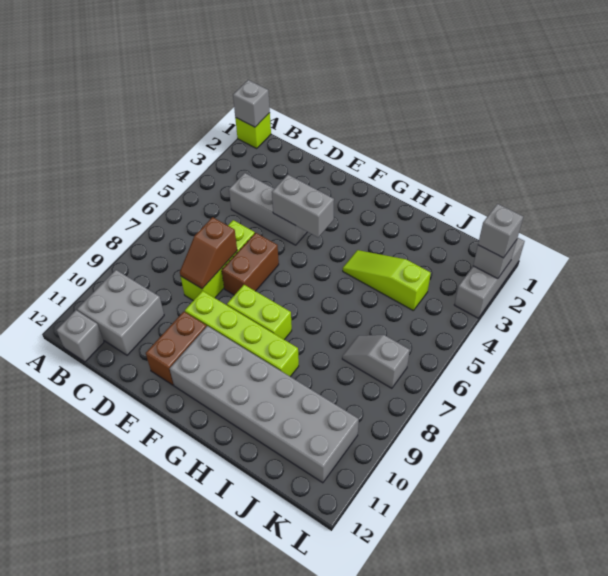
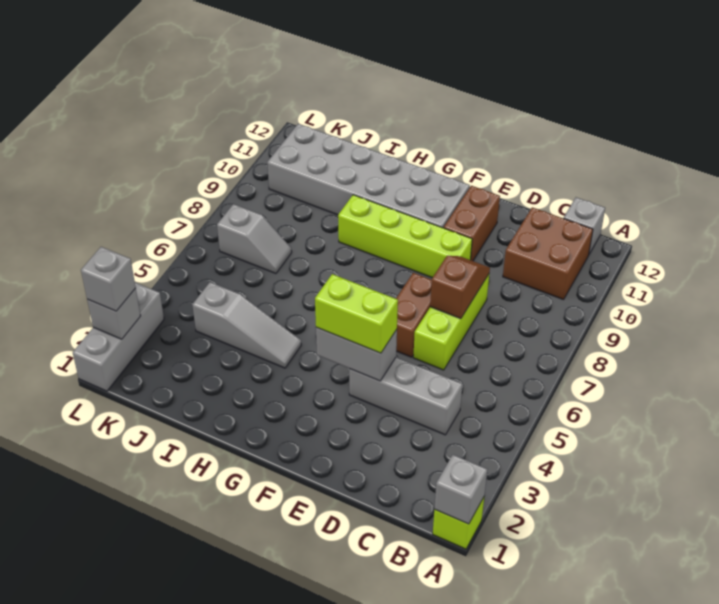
grey brick B10:C11 level 1 -> brown brick B10:C11 level 1
lime brick F8:G8 level 1 -> lime brick E4:F4 level 3
lime slope H4:J4 level 1 top J -> grey slope H4:J4 level 1 top J

